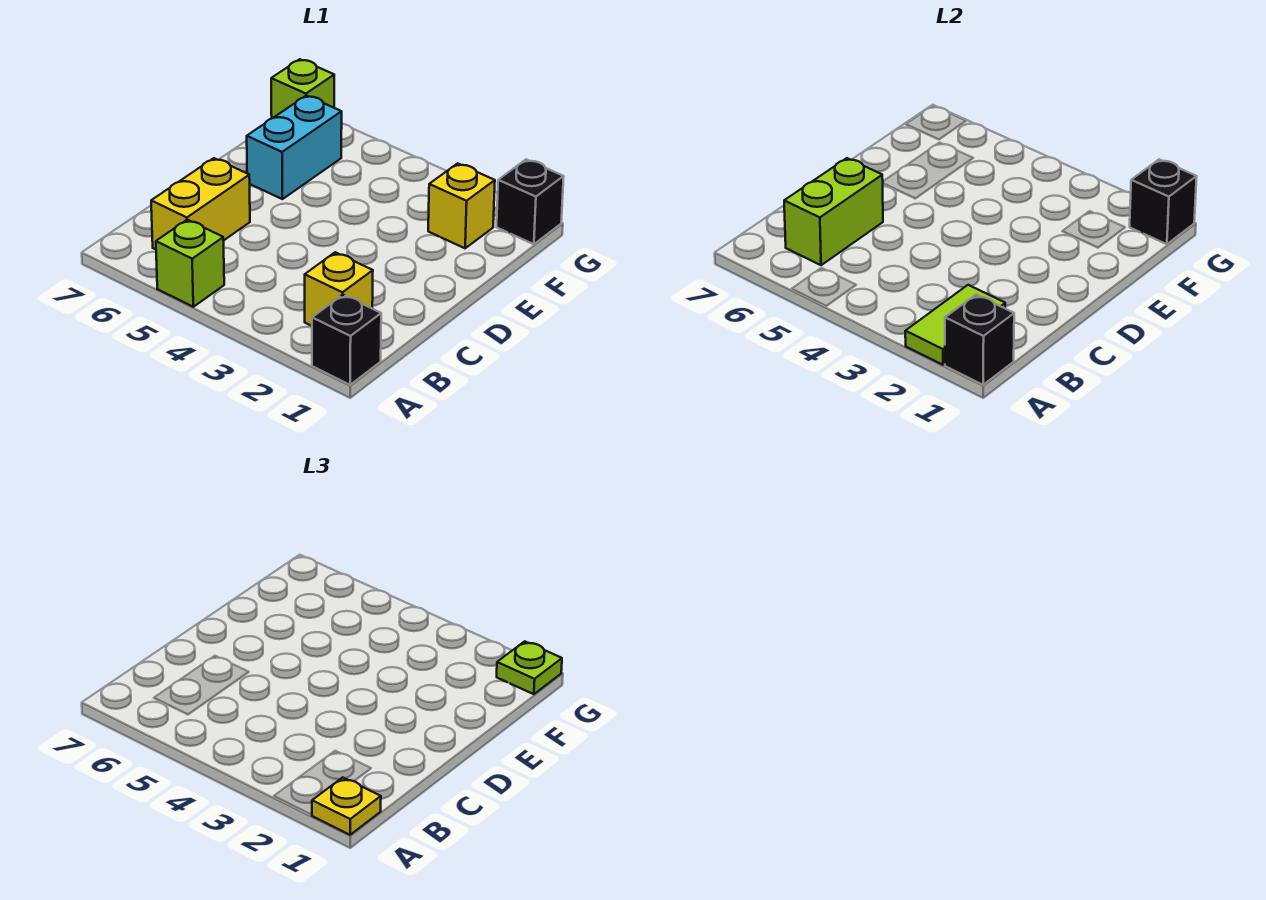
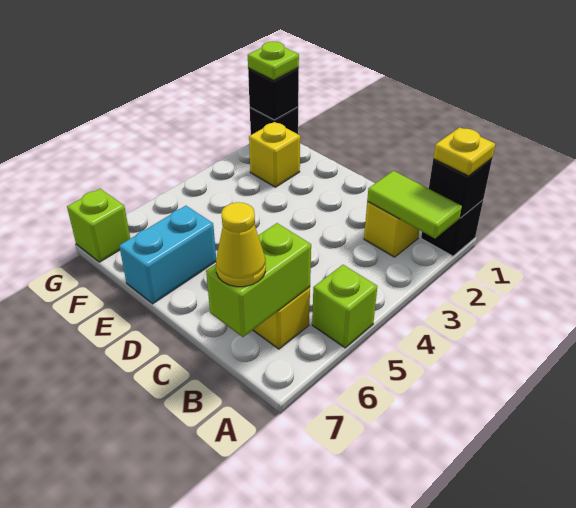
lime brick B6:C6 level 2 -> lime brick B6:B7 level 2
none -> yellow cone B7 level 3
cyan brick E6:F6 level 1 -> cyan brick E6:E7 level 1

